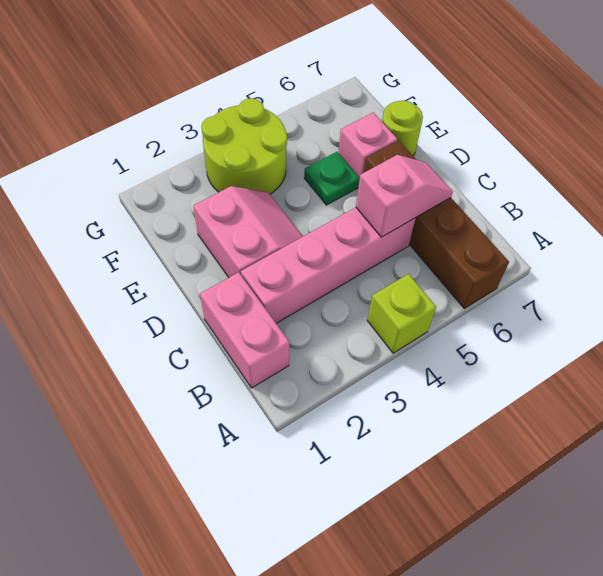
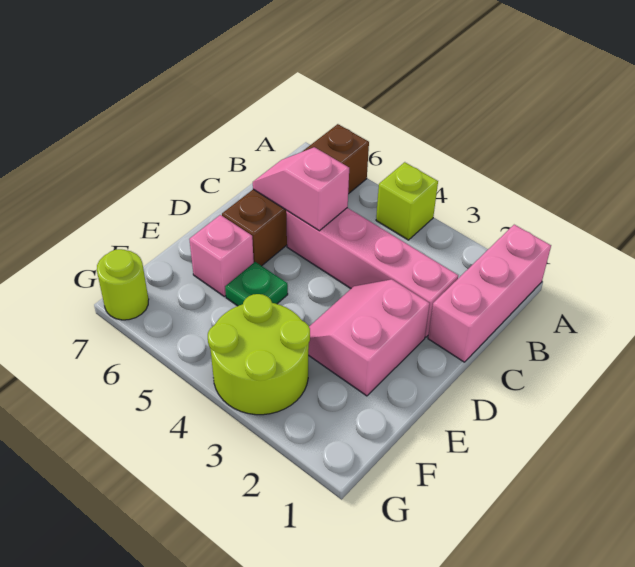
pink brick B1:C1 level 1 -> pink brick A1:C1 level 1
lime round brick E7 level 1 -> lime round brick G7 level 1

